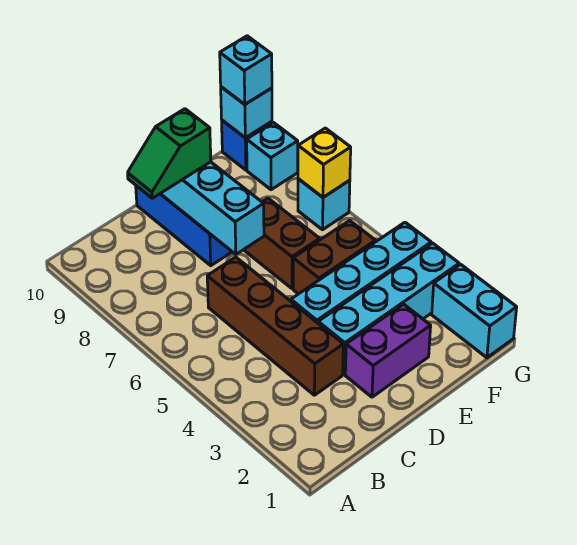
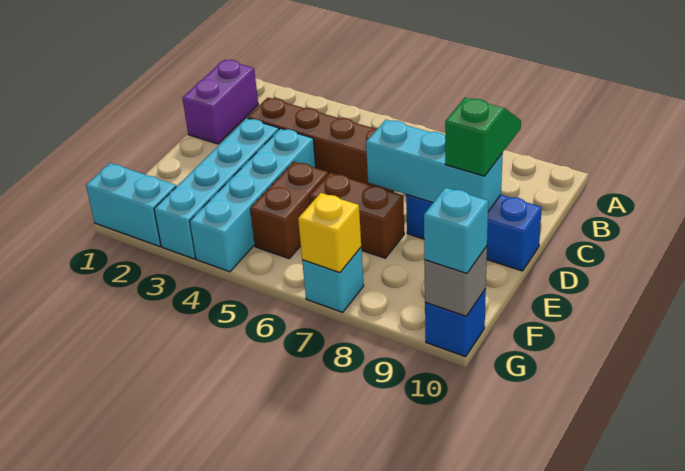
purple brick D2:E2 level 1 -> purple brick B1:C1 level 1
cyan brick G9 level 1 -> none
cyan brick G10 level 2 -> grey brick G10 level 2

